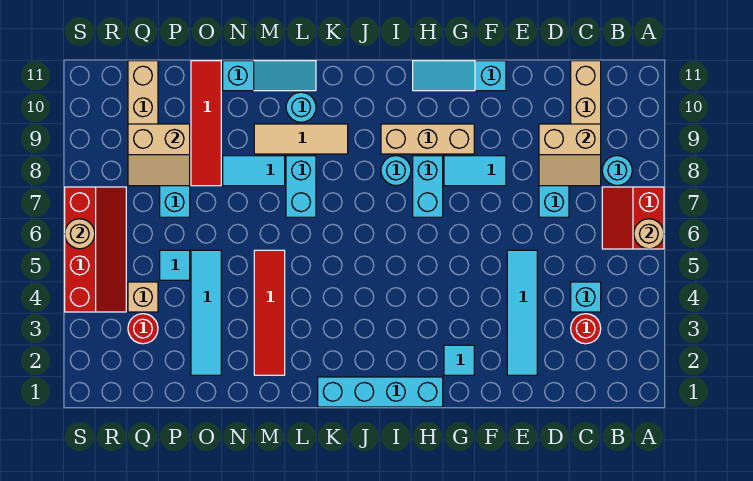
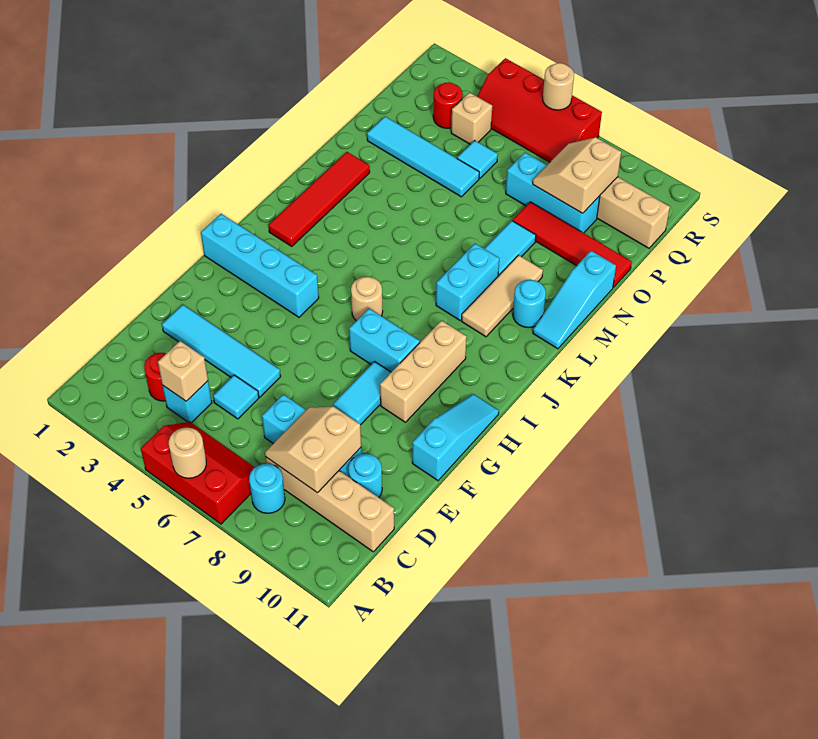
red slope A6:B7 level 1 top A -> red slope A5:B7 level 1 top A
none -> tan brick C4 level 2
cyan tile G2 level 1 -> cyan tile D5 level 1
cyan brick H1:K1 level 1 -> cyan brick H1:H4 level 1
none -> tan round brick I6 level 1
cyan round brick I8 level 1 -> cyan round brick D10 level 1
cyan brick L7:L8 level 1 -> cyan brick K8:L8 level 1
red tile M2:M5 level 1 -> red tile J2:M2 level 1

